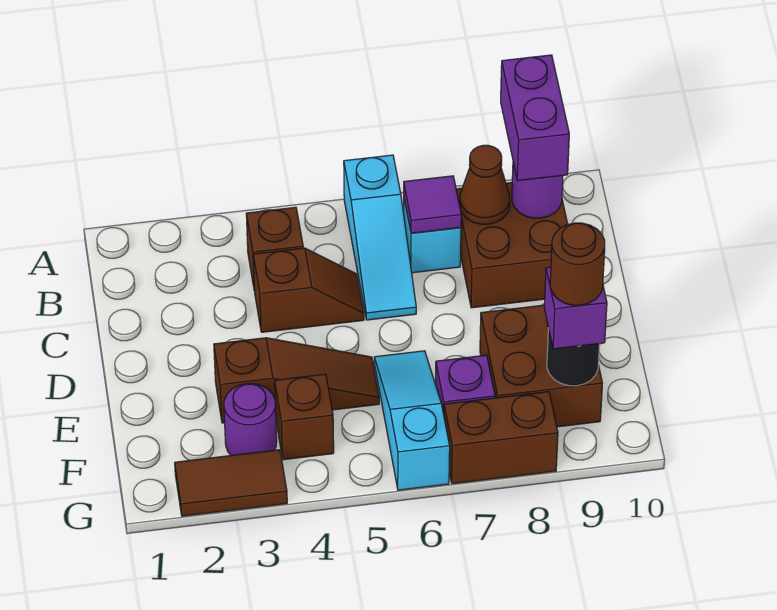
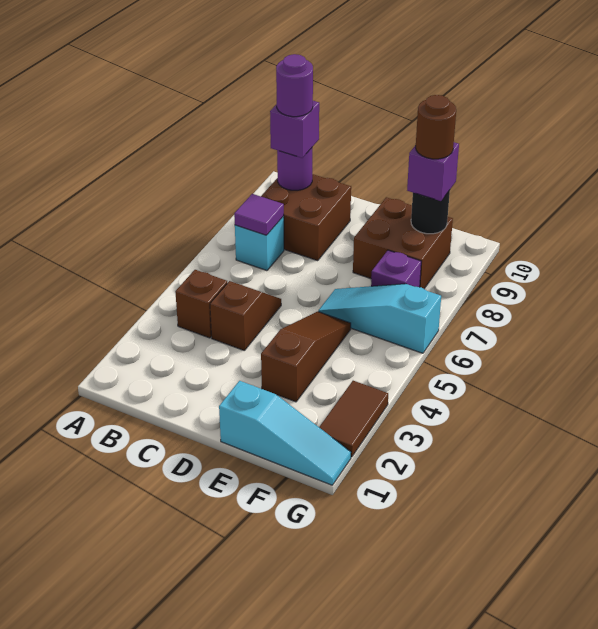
cyan slope A6:C6 level 1 top A -> cyan slope E1:G1 level 1 top E
purple brick A9:B9 level 3 -> purple brick B9 level 3
brown cone B8 level 2 -> none
purple round brick F3 level 1 -> purple round brick B9 level 4
brown brick F4 level 1 -> none
brown brick G7:G8 level 1 -> none

